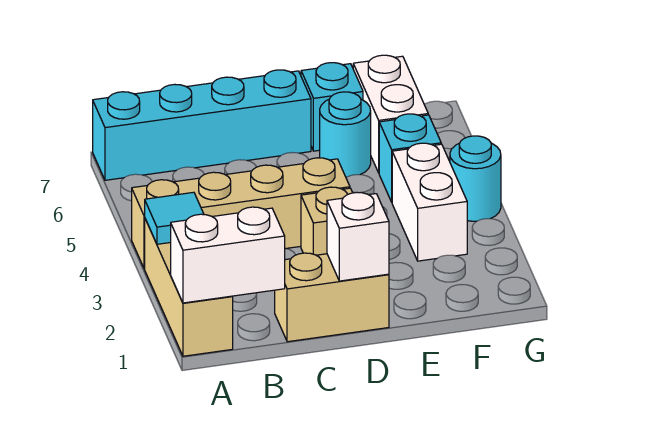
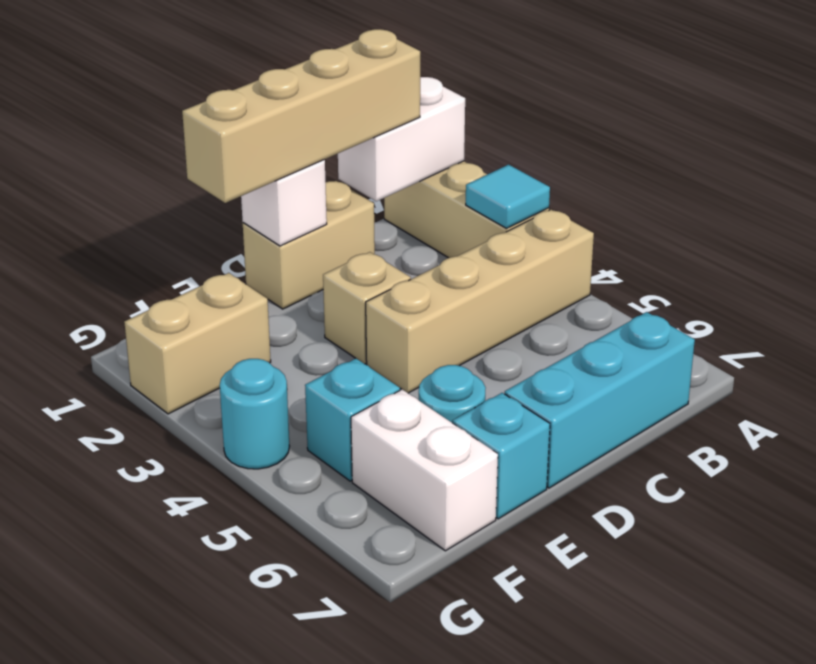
cyan brick A7:D7 level 1 -> cyan brick B7:D7 level 1
none -> tan brick B1:E1 level 3
none -> tan brick F2:G2 level 1
white brick F3:F4 level 1 -> none

